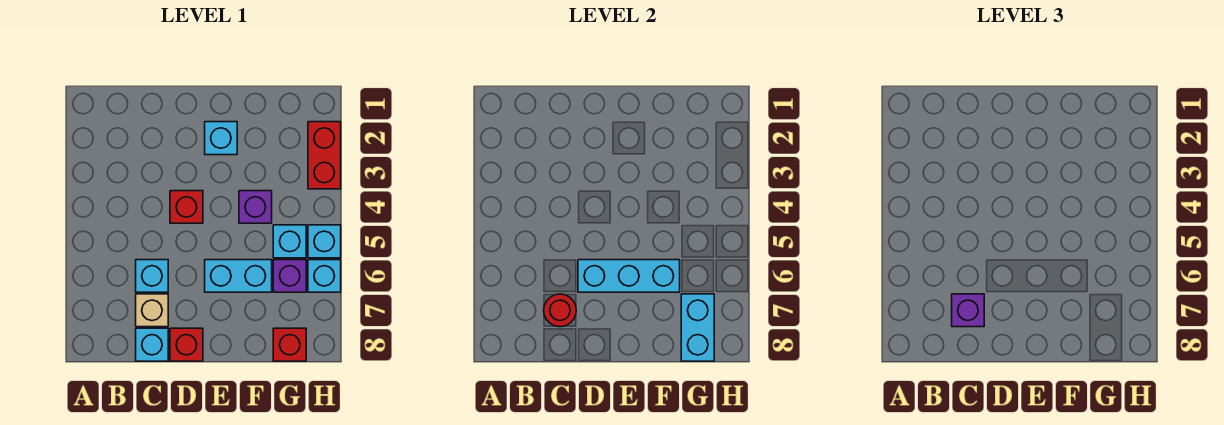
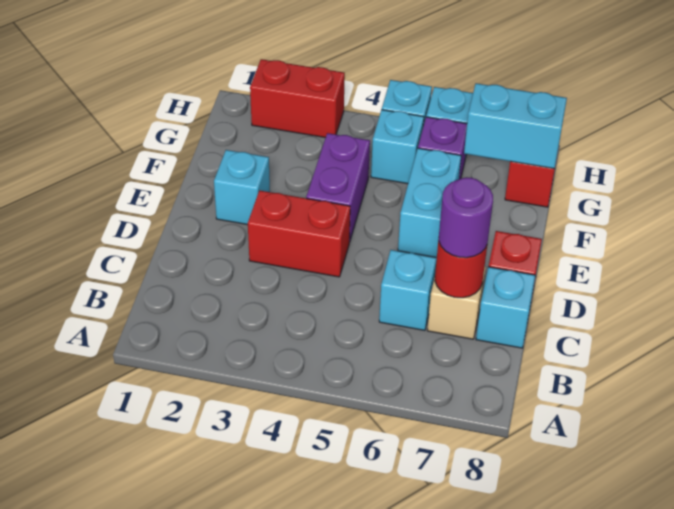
purple brick C7 level 3 -> purple round brick C7 level 3
red brick D4 level 1 -> red brick D3:D4 level 1
cyan brick D6:F6 level 2 -> none
purple brick F4 level 1 -> purple brick E4:F4 level 1

